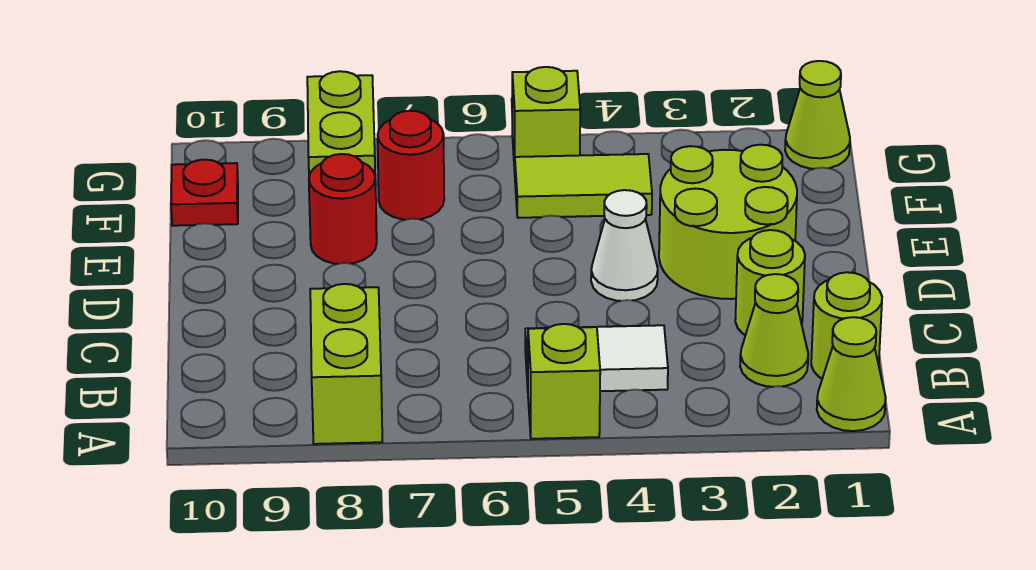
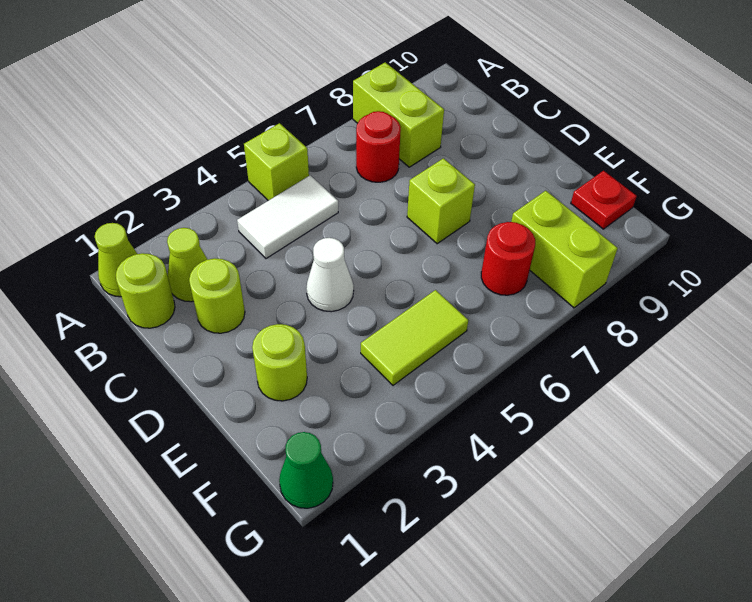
lime round brick D2:E3 level 1 -> lime round brick E2 level 1
red round brick E8 level 1 -> red round brick B7 level 1
lime cone G1 level 1 -> green cone G1 level 1
lime brick G5 level 1 -> lime brick D7 level 1

